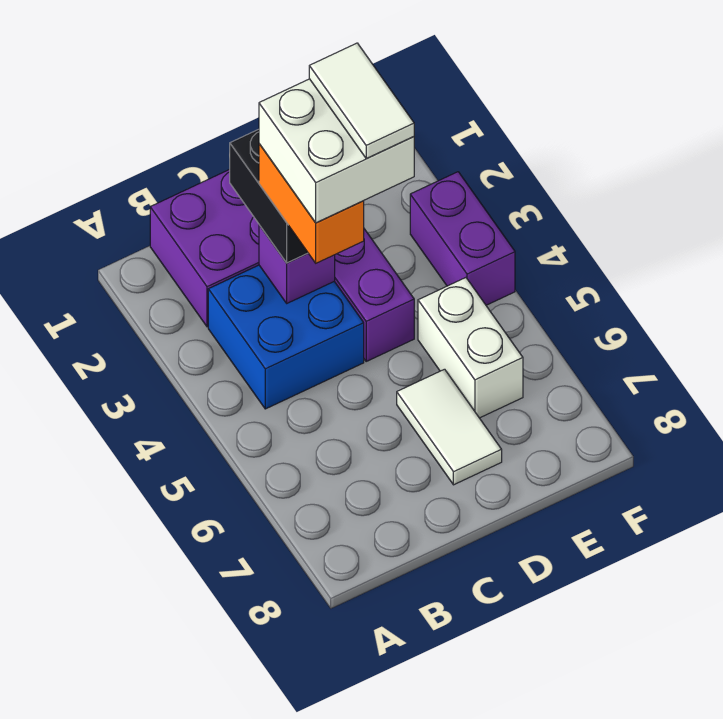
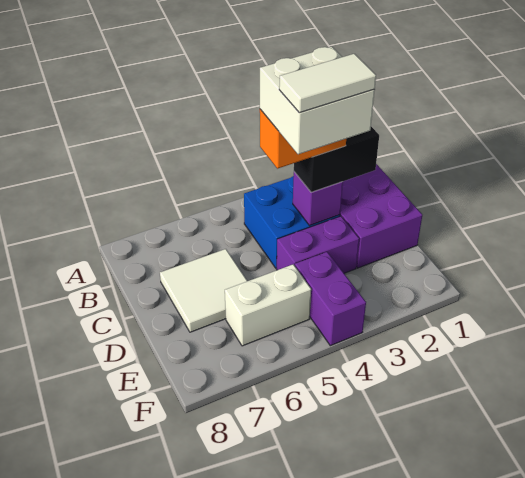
white tile D6:D7 level 1 -> white tile C6:D7 level 1
purple brick F3:F4 level 1 -> purple brick E4:F4 level 1

